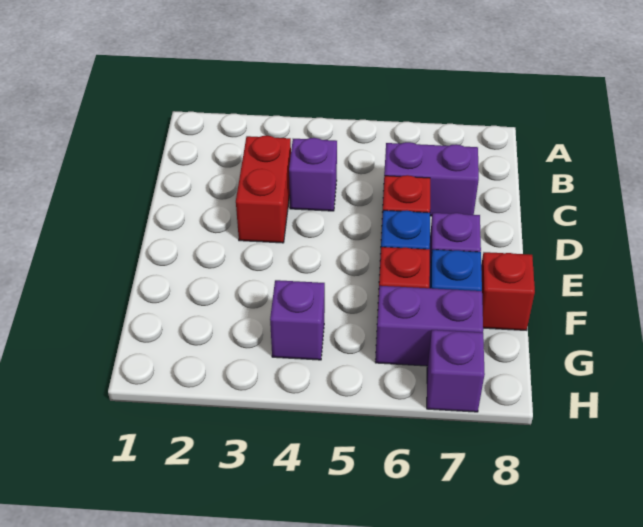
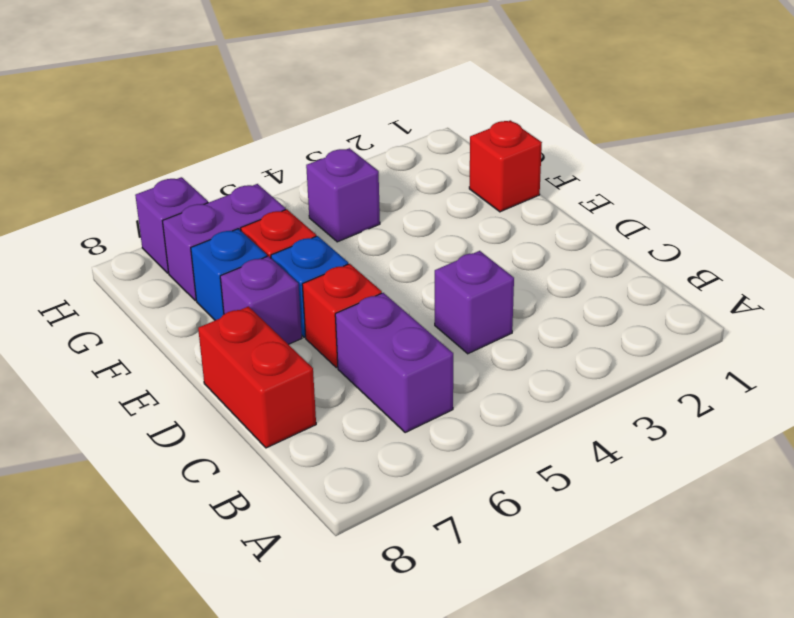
red brick C3:D3 level 1 -> red brick C8:D8 level 1
purple brick C6:C7 level 1 -> purple brick B6:C6 level 1
red brick F8 level 1 -> red brick F1 level 1

